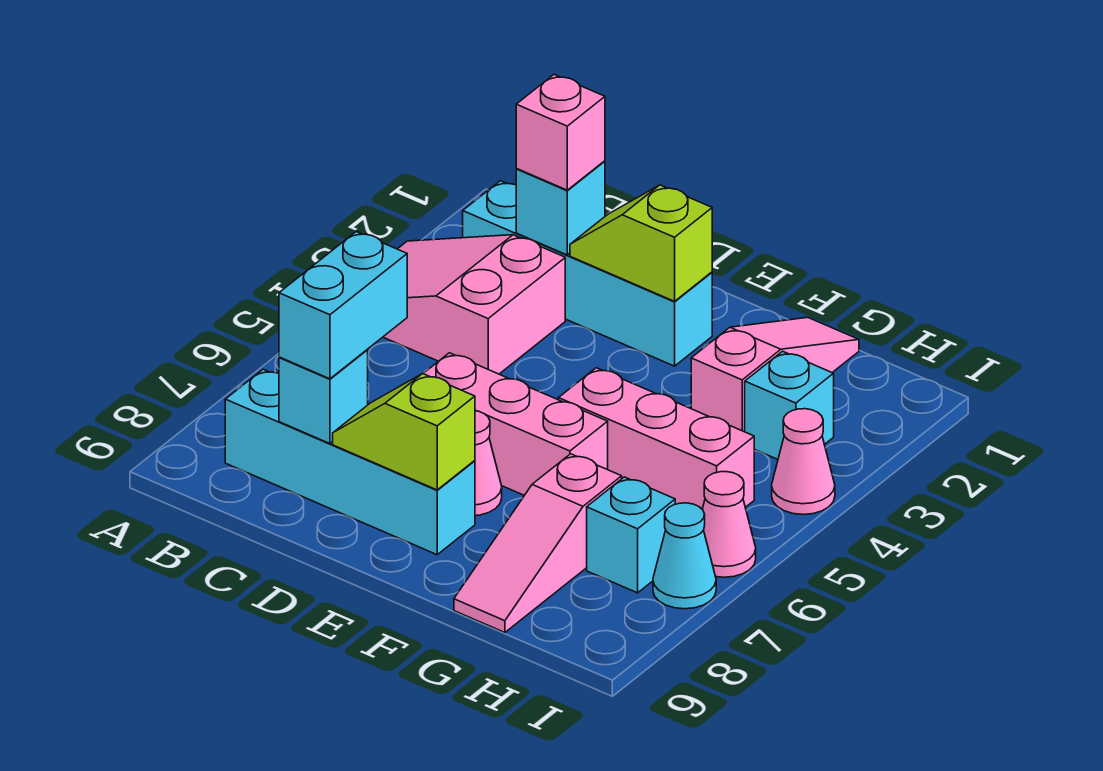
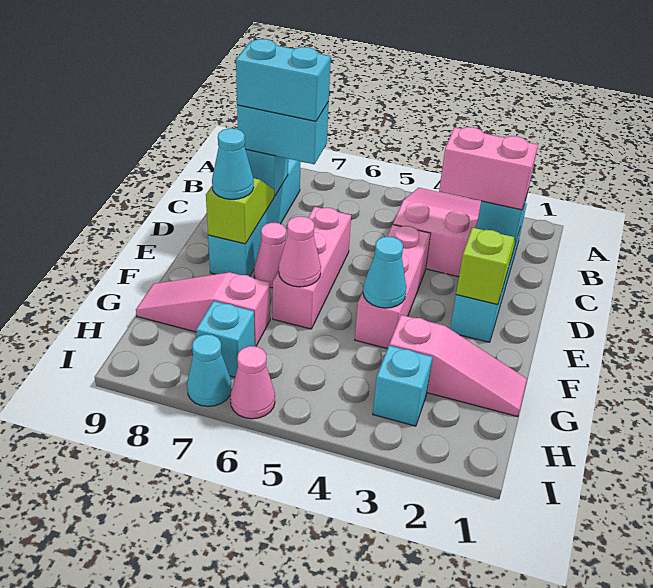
pink brick C2 level 3 -> pink brick C2:C3 level 3
none -> cyan brick C7:C8 level 4
none -> cyan cone E8 level 3
none -> cyan cone F4 level 2
pink brick F5:H5 level 1 -> pink brick D4:F4 level 1
pink cone I4 level 1 -> pink cone F6 level 2

